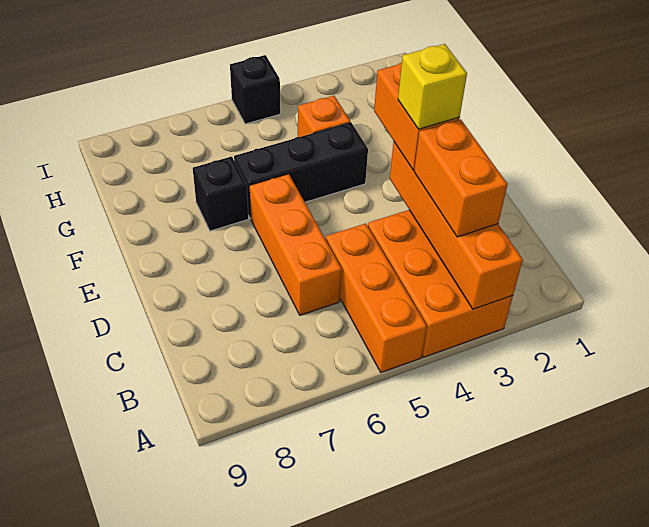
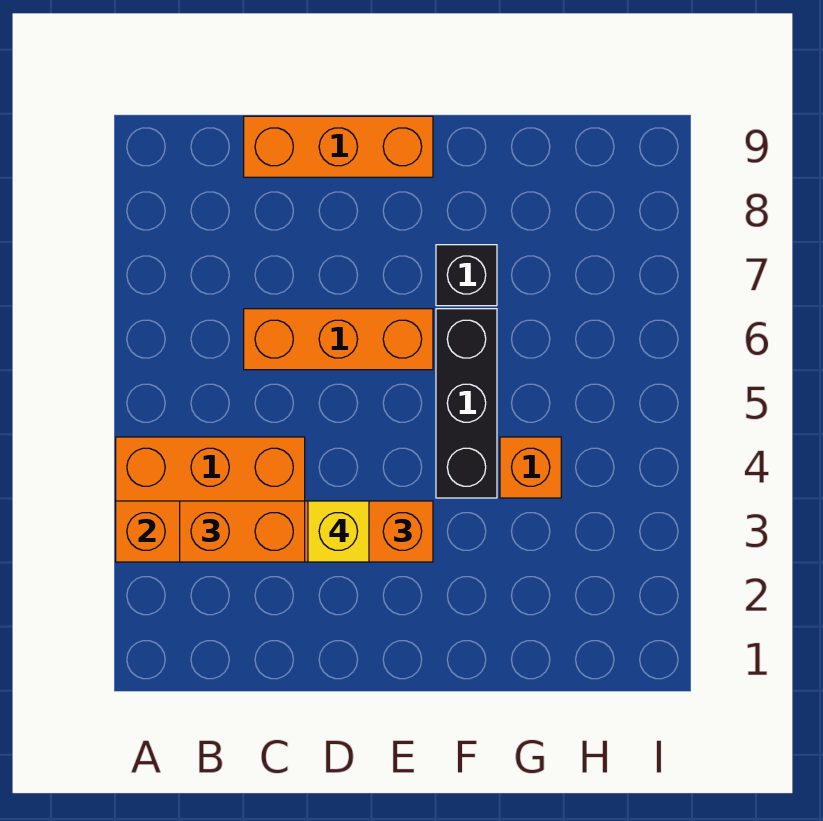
orange brick A5:C5 level 1 -> orange brick C9:E9 level 1
black brick I5 level 1 -> none

